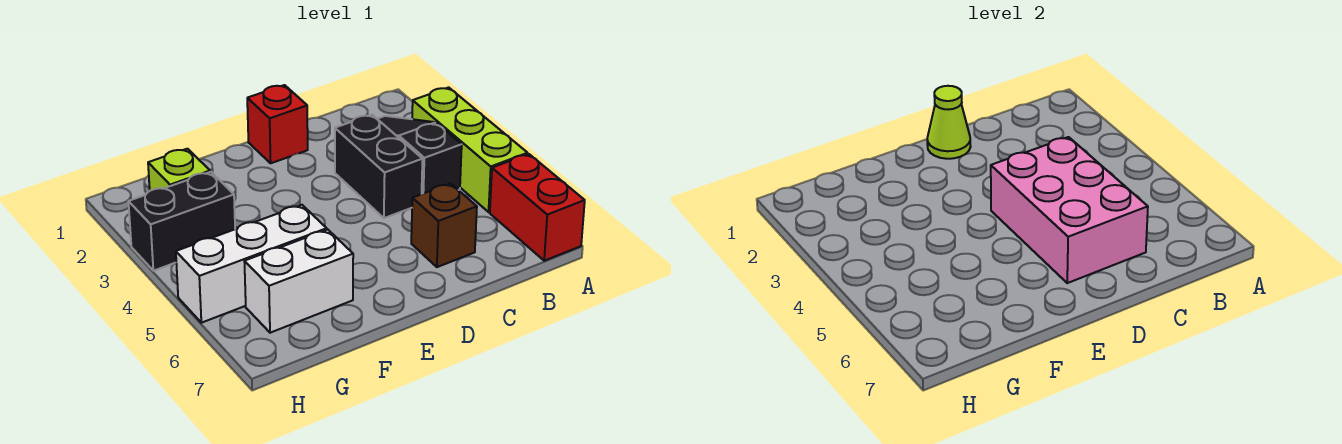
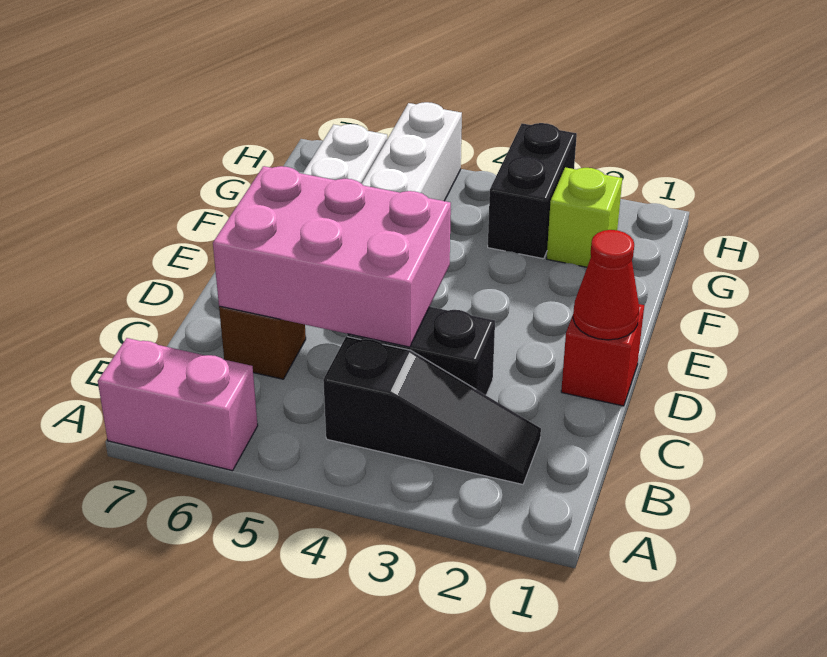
lime brick A3:A5 level 1 -> none
red brick A6:A7 level 1 -> pink brick A6:A7 level 1
lime cone D1 level 2 -> red cone D1 level 2

